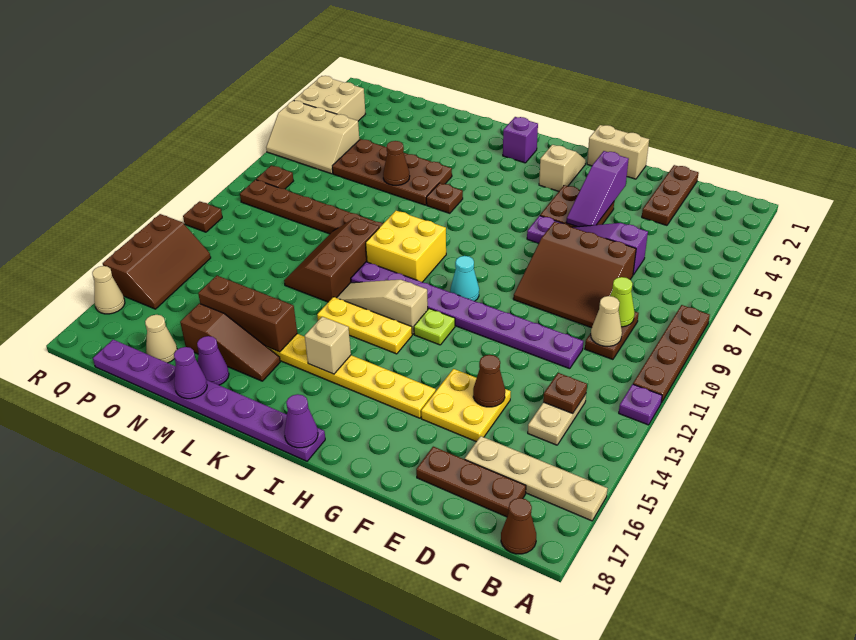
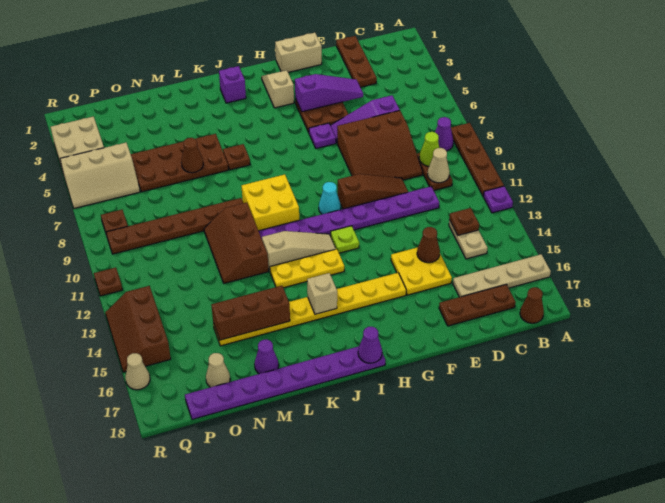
purple slope F3:F5 level 2 top 3 -> purple slope E4:G4 level 2 top G
tan slope I12:K12 level 1 top I -> tan slope I12:K12 level 1 top K
brown slope L16:N16 level 1 top N -> brown slope E10:G10 level 1 top G
purple cone M18 level 2 -> purple cone B8 level 1
brown slope Q13:R15 level 1 top R -> brown slope Q13:R15 level 1 top Q

